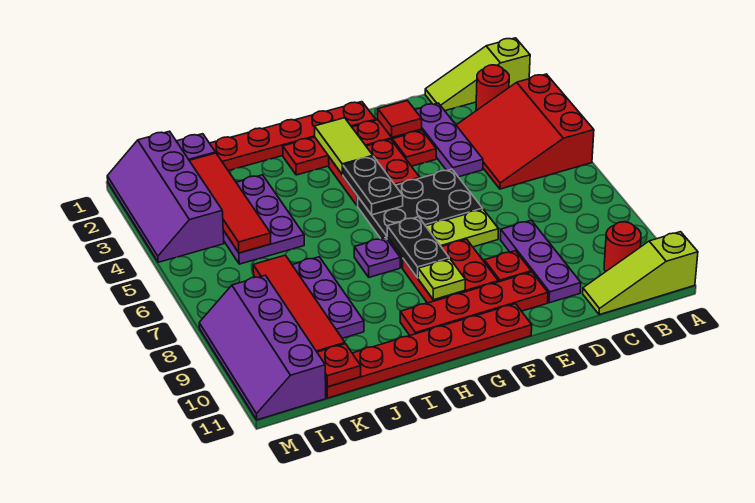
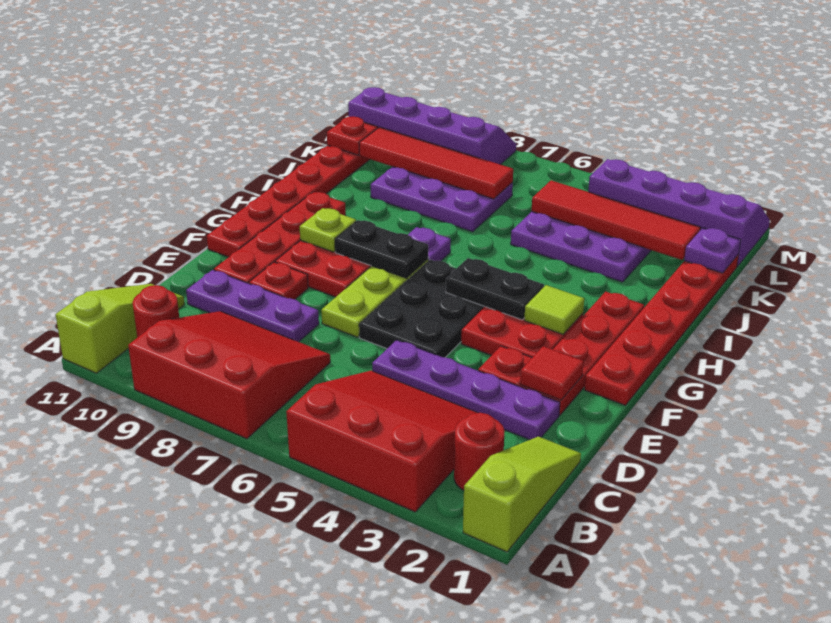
none -> red slope A7:C9 level 1 top A
purple plate D2:D4 level 1 -> purple plate D2:D5 level 1
lime tile G2:G3 level 2 -> lime tile G3 level 2

